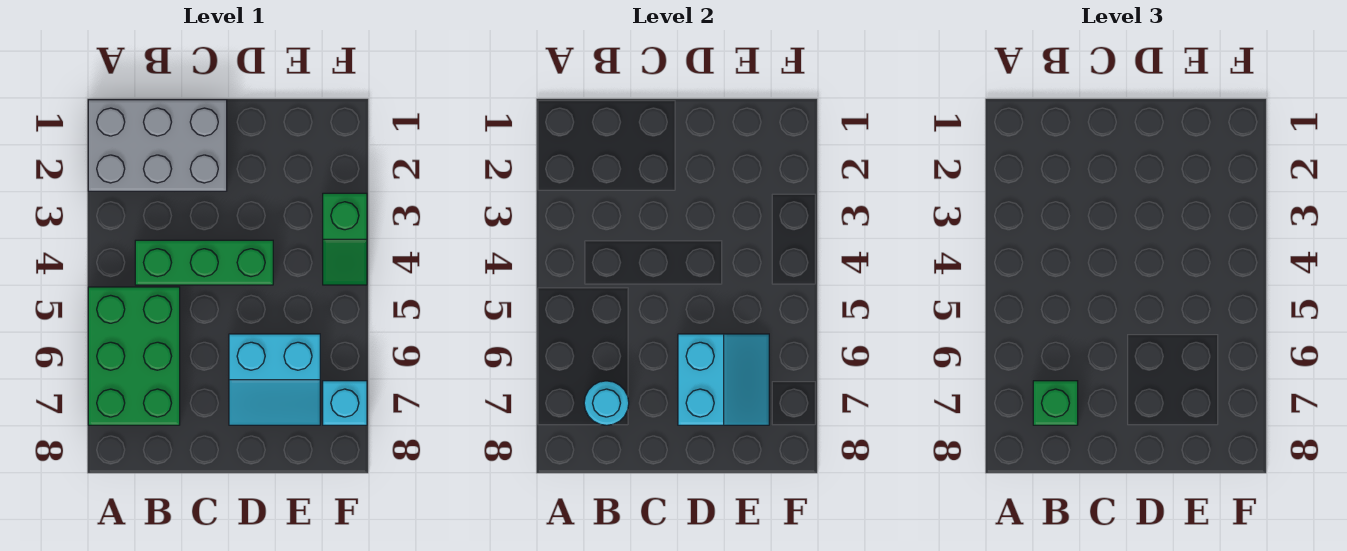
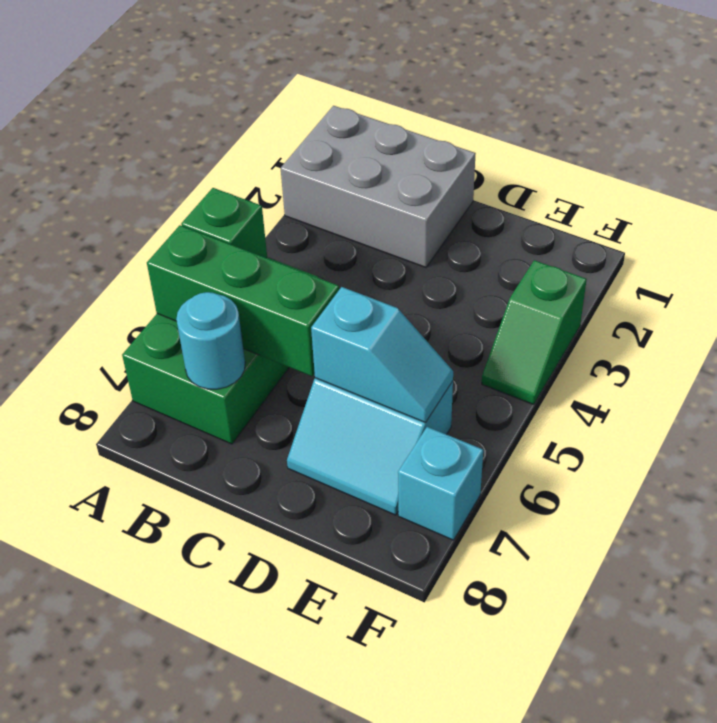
green brick B4:D4 level 1 -> green brick A6:C6 level 2
green brick B7 level 3 -> green brick A5 level 2
cyan slope D6:E7 level 2 top D -> cyan slope D6:E6 level 2 top D

